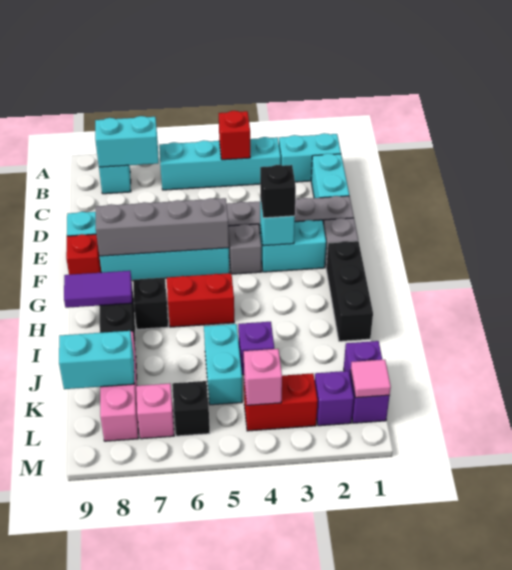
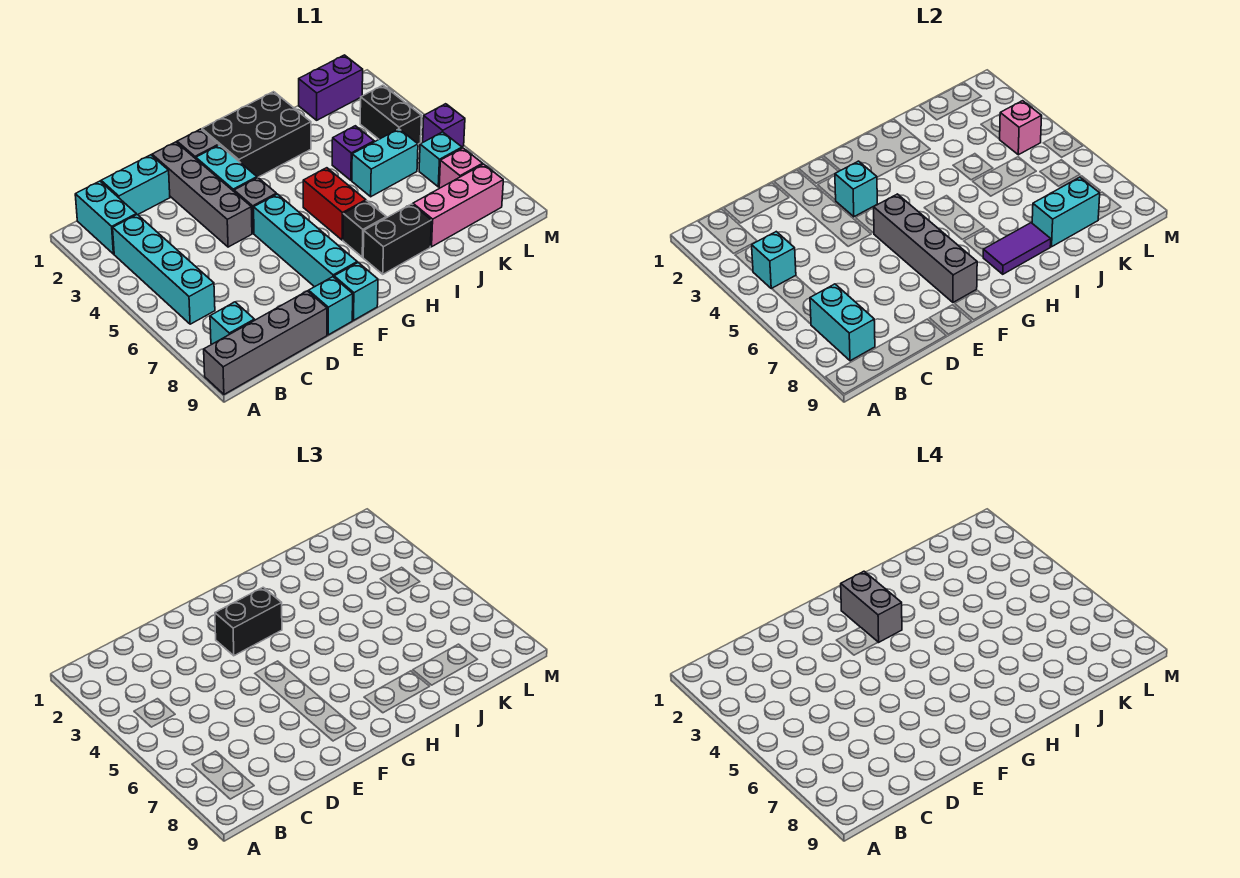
none -> grey brick A9:D9 level 1
red brick B4 level 2 -> cyan brick B4 level 2
black brick F3 level 3 -> black brick F3:G3 level 3
red brick F9 level 1 -> cyan brick F9 level 1
black brick G1:I1 level 1 -> black brick G1:I2 level 1
none -> grey brick G2:G3 level 4
purple tile H8:H9 level 2 -> purple tile H8:I8 level 2
cyan brick K8:K9 level 2 -> cyan brick J8:K8 level 2
pink tile L1 level 2 -> none
purple brick L2 level 1 -> purple brick M5 level 1
red brick L3:L4 level 1 -> black brick L3:L4 level 1
black brick L6 level 1 -> cyan brick L6 level 1

